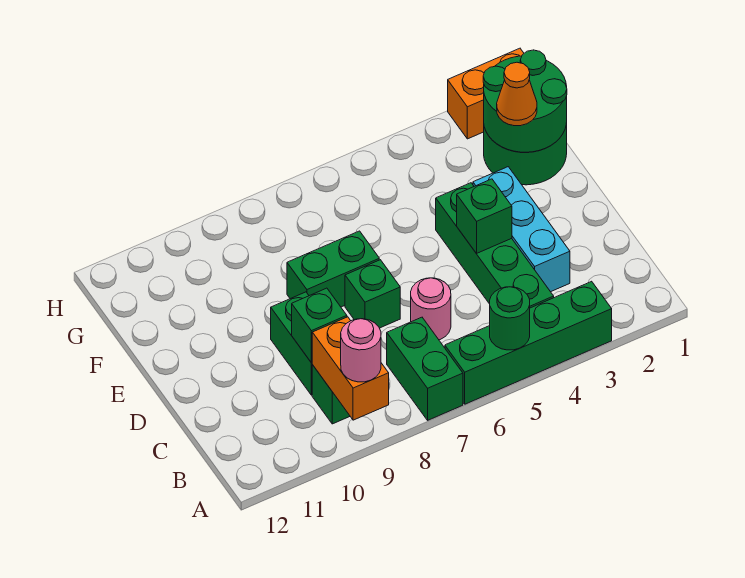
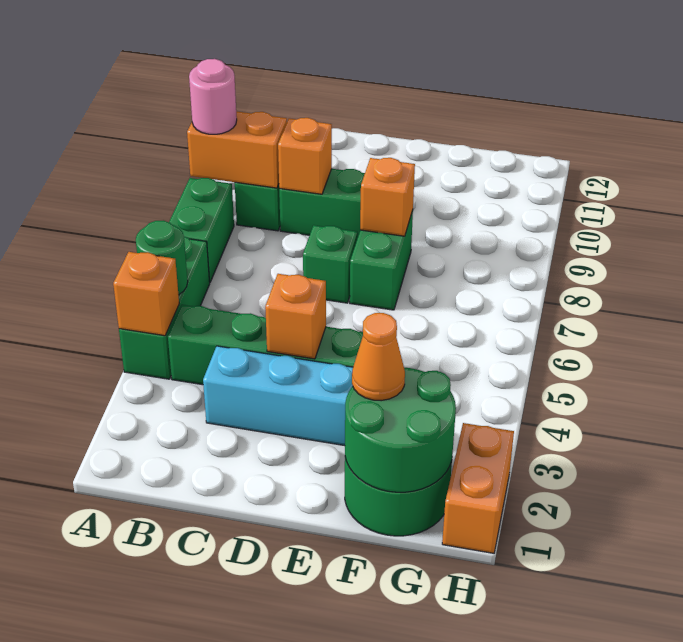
green brick A3:A6 level 1 -> green brick A4:A6 level 1
none -> orange brick A4 level 2
green brick A7:B7 level 1 -> green brick A7:A8 level 1
pink round brick C6 level 1 -> none
green brick C9 level 2 -> orange brick C9 level 2
green brick D4 level 2 -> orange brick D4 level 2
none -> orange brick E8 level 2

